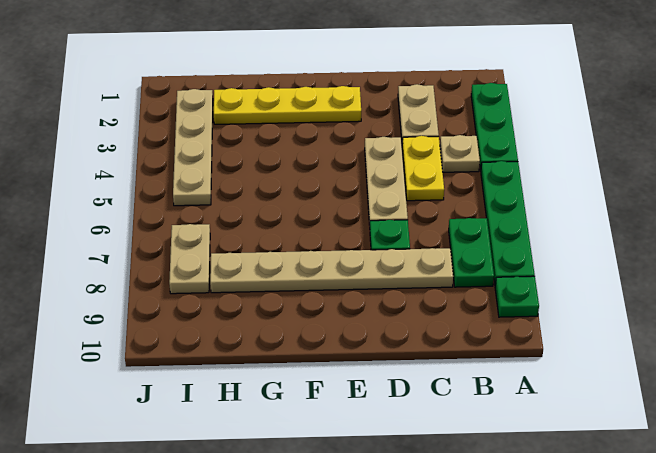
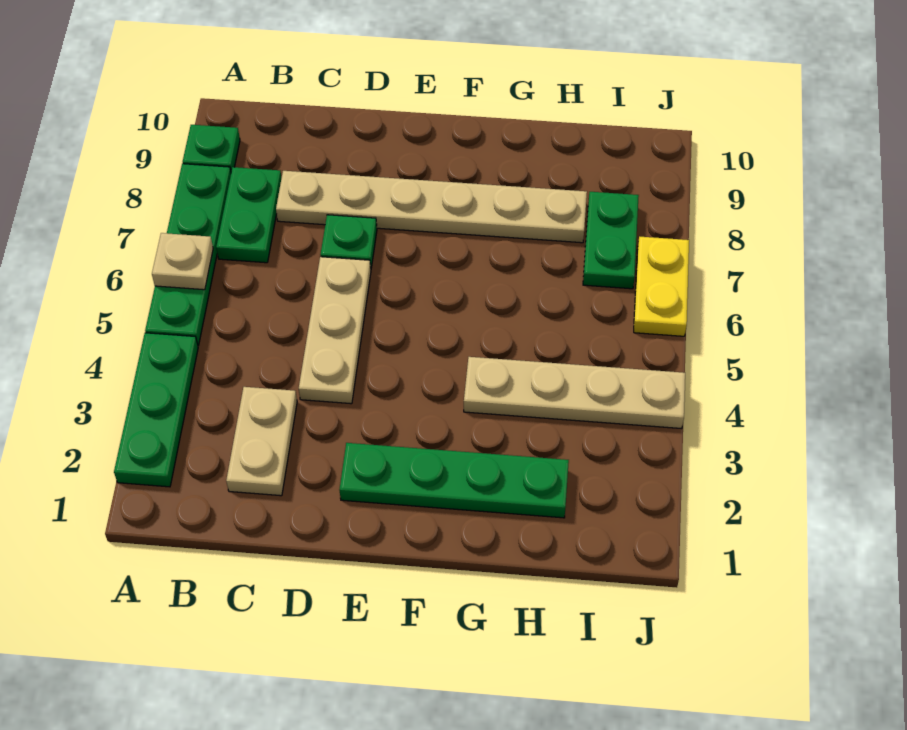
tan plate B4 level 1 -> tan plate A6 level 2
yellow plate C4:C5 level 1 -> yellow plate J6:J7 level 1
yellow plate E2:H2 level 1 -> green plate E2:H2 level 1
tan plate I2:I5 level 1 -> tan plate G4:J4 level 1
tan plate I7:I8 level 1 -> green plate I7:I8 level 1

